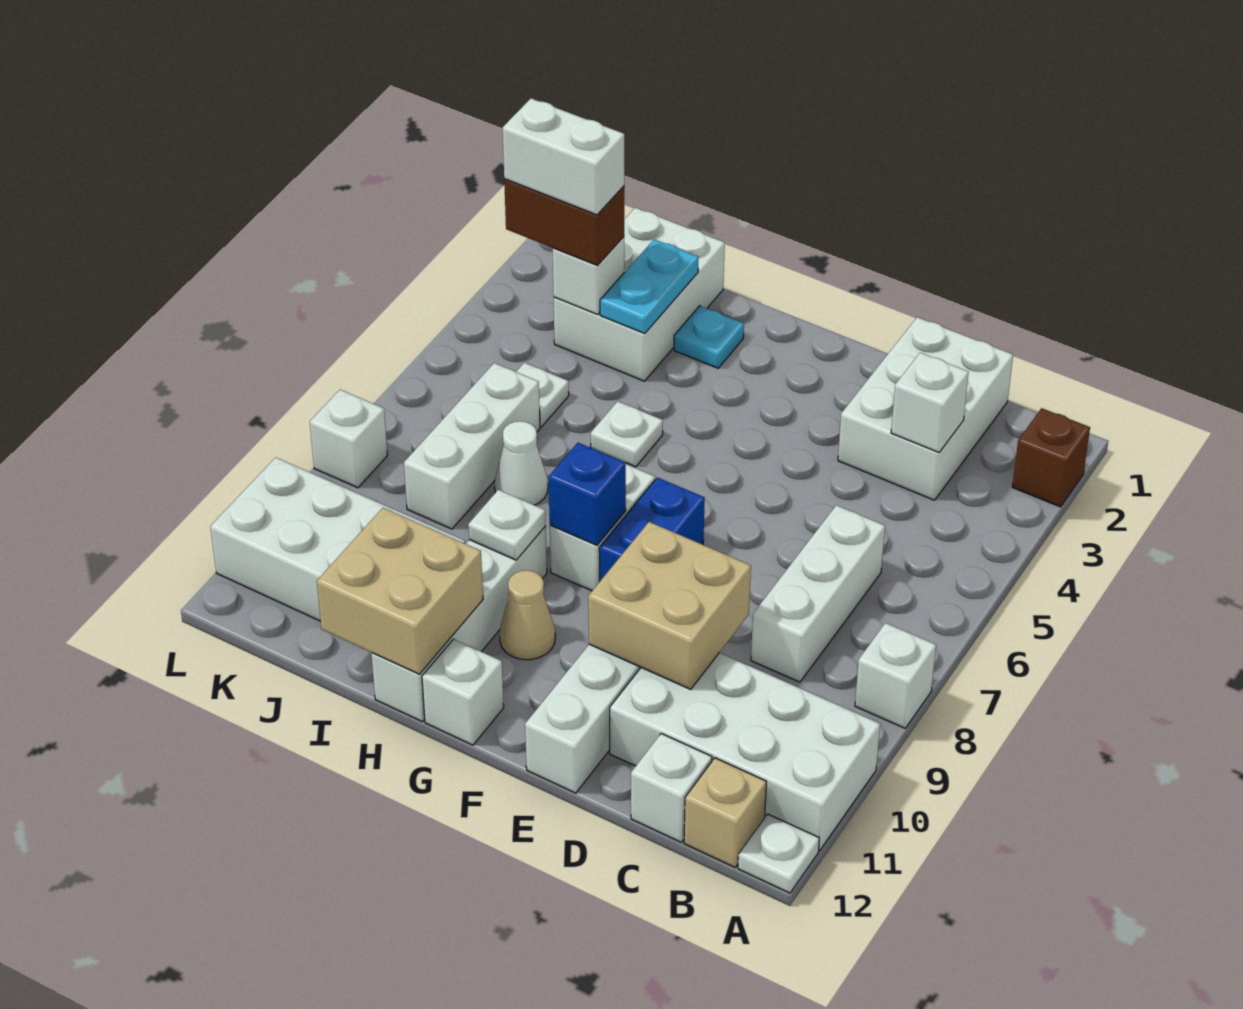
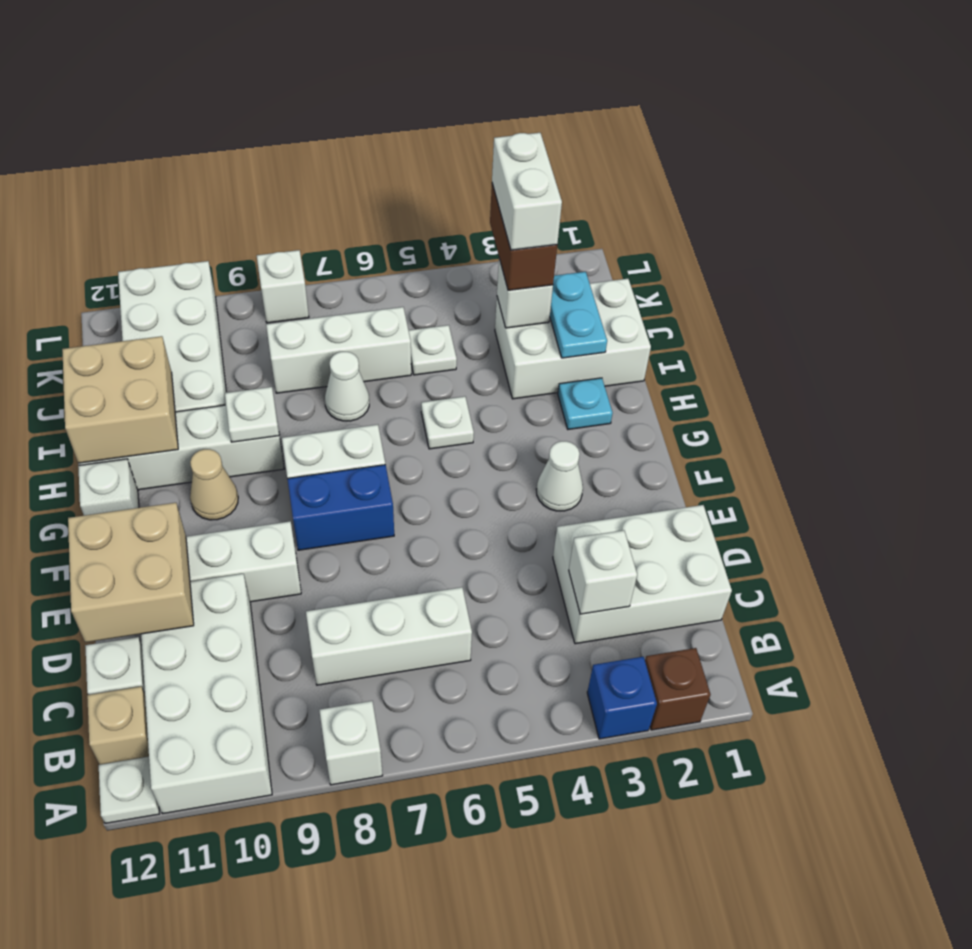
tan brick D9:E10 level 2 -> tan brick D11:E12 level 2
none -> white cone F3 level 1
blue brick G8 level 2 -> blue brick A3 level 1
cyan plate I2:I3 level 2 -> cyan plate I2:J2 level 2

